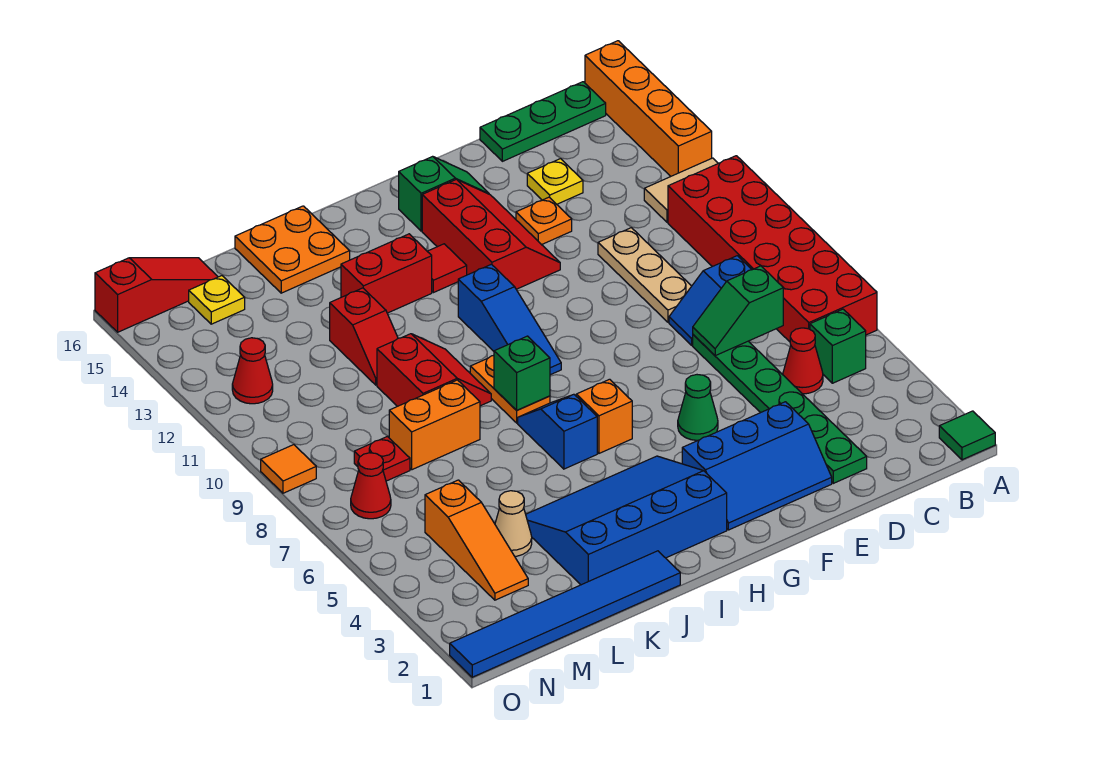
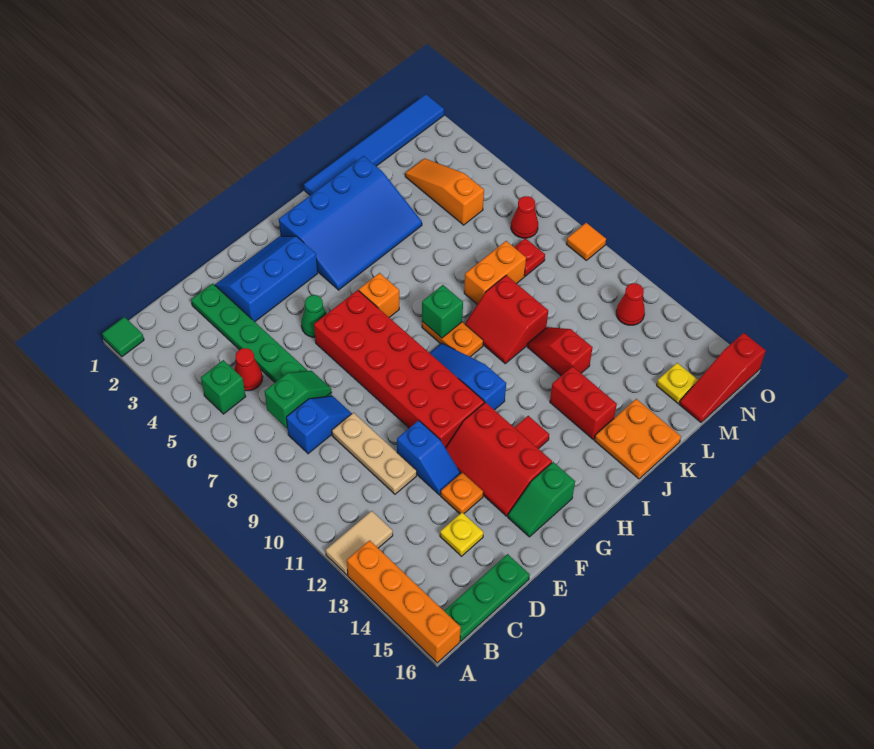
red brick A6:B11 level 1 -> red brick F6:G11 level 1
blue slope I6:I7 level 1 top 6 -> blue slope E11:E12 level 1 top 11
red brick I13:J13 level 1 -> red brick J13:J14 level 1
tan cone L4 level 1 -> none

